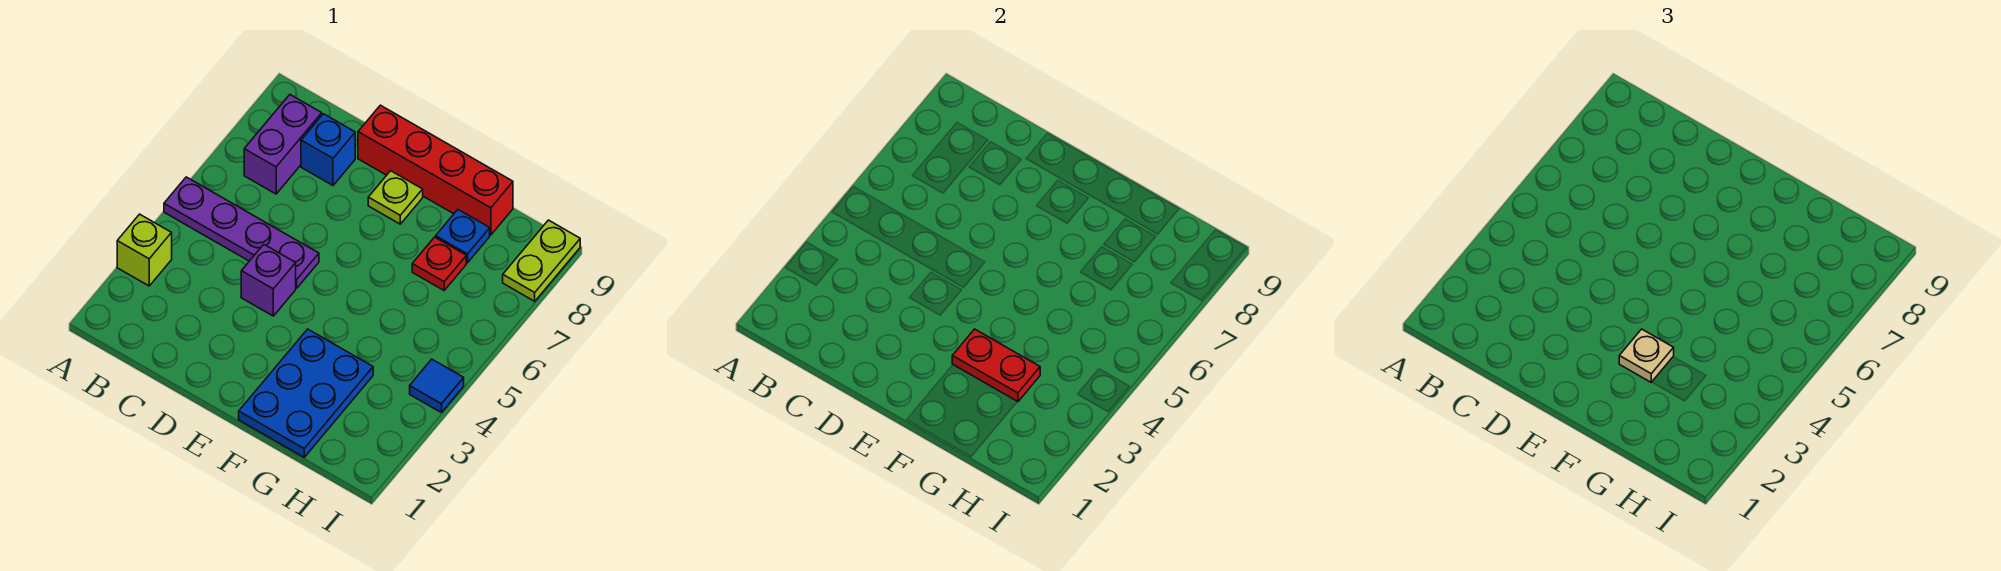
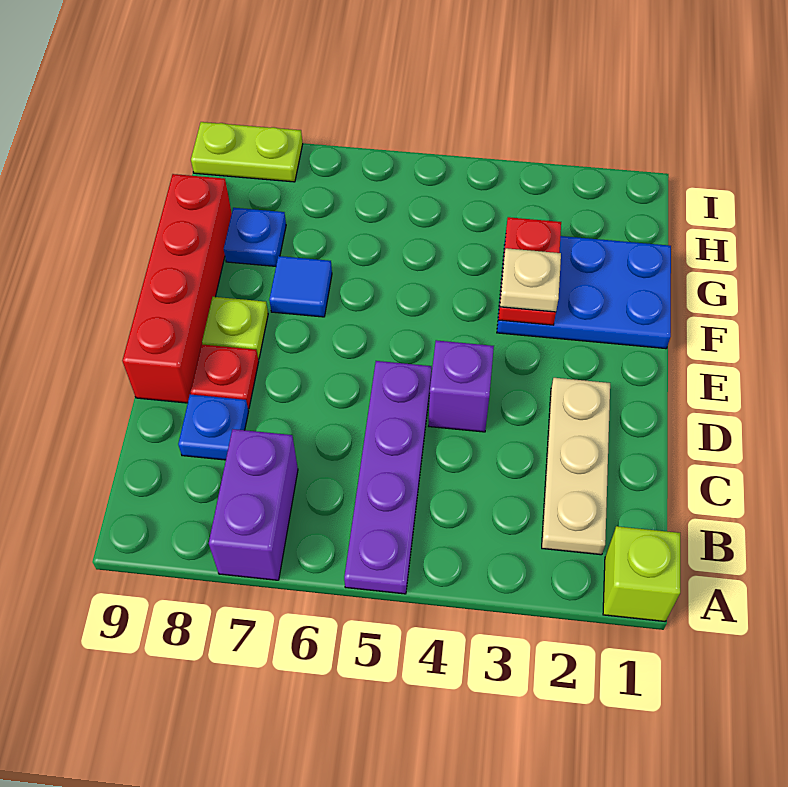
lime brick A3 level 1 -> lime brick A1 level 1
none -> tan plate B2:D2 level 1
purple brick B7:B8 level 1 -> purple brick A7:B7 level 1
blue brick C8 level 1 -> blue plate C8 level 1
red plate G7 level 1 -> red plate D8 level 1
blue tile I4 level 1 -> blue tile F7 level 1

